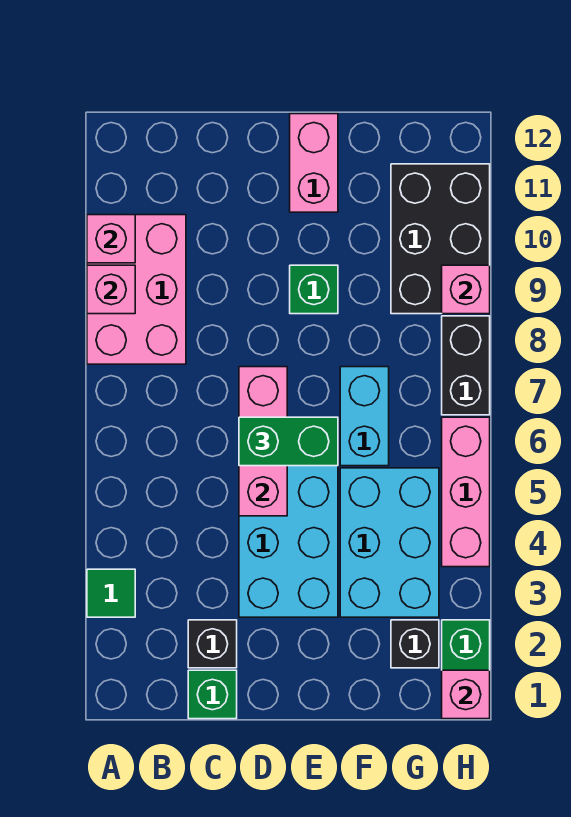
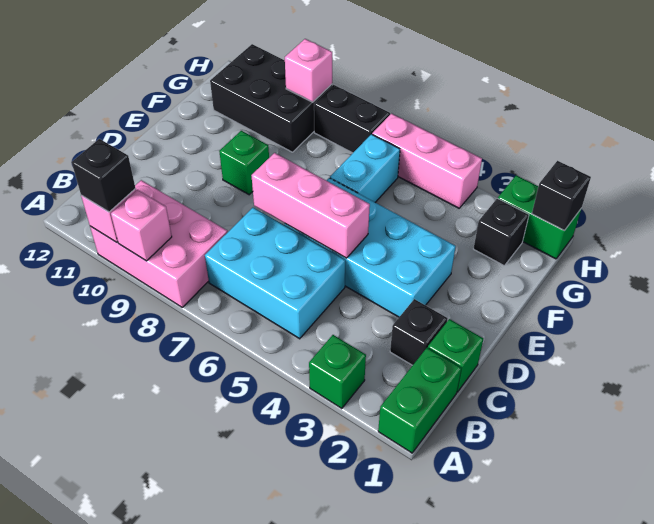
green tile A3 level 1 -> green brick A3 level 1
none -> black brick A10 level 3
green brick D6:E6 level 3 -> green brick A1:B1 level 1
pink brick E11:E12 level 1 -> none
cyan brick F3:G5 level 1 -> cyan brick B5:C7 level 1
cyan brick F6:F7 level 1 -> cyan brick F6:G6 level 1
pink brick H1 level 2 -> black brick H1 level 2

